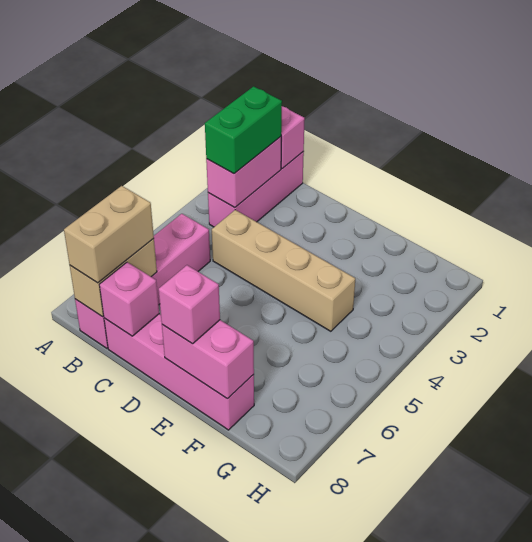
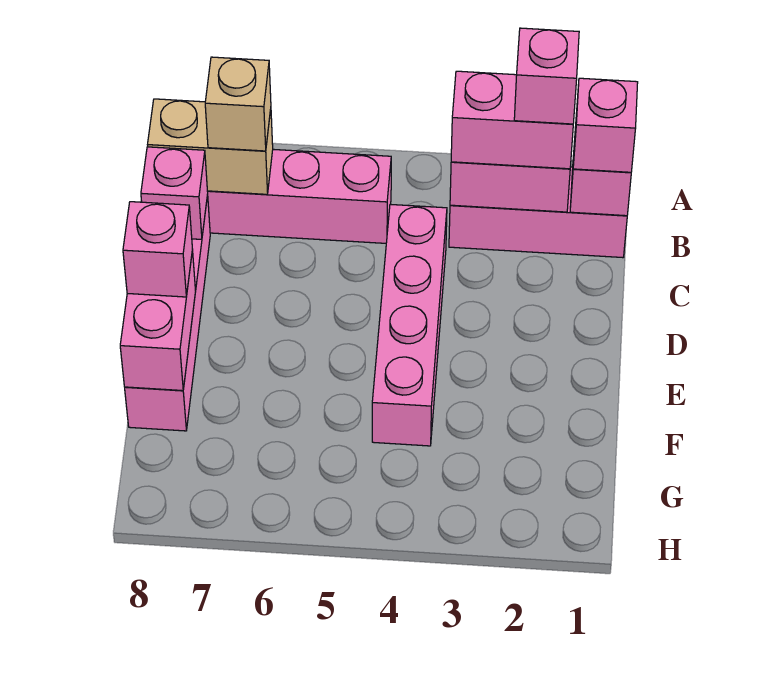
none -> pink brick B1 level 3
green brick B2:B3 level 3 -> pink brick B2:B3 level 3
none -> pink brick B2 level 4
tan brick B7:B8 level 3 -> tan brick B7 level 3
tan brick C4:F4 level 1 -> pink brick C4:F4 level 1

